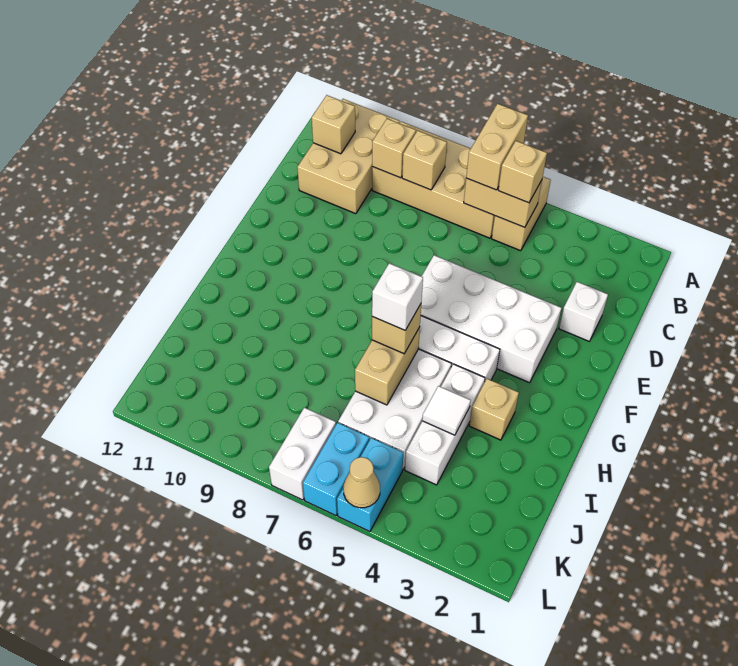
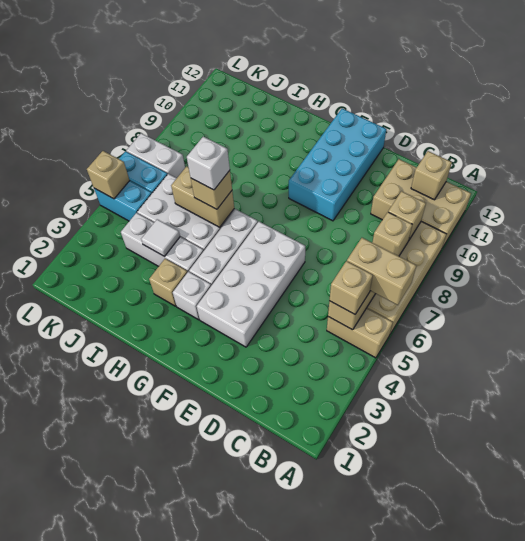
white brick D2 level 1 -> white brick G3 level 1
none -> cyan brick E9:F12 level 1
tan cone L5 level 2 -> tan brick L5 level 2

